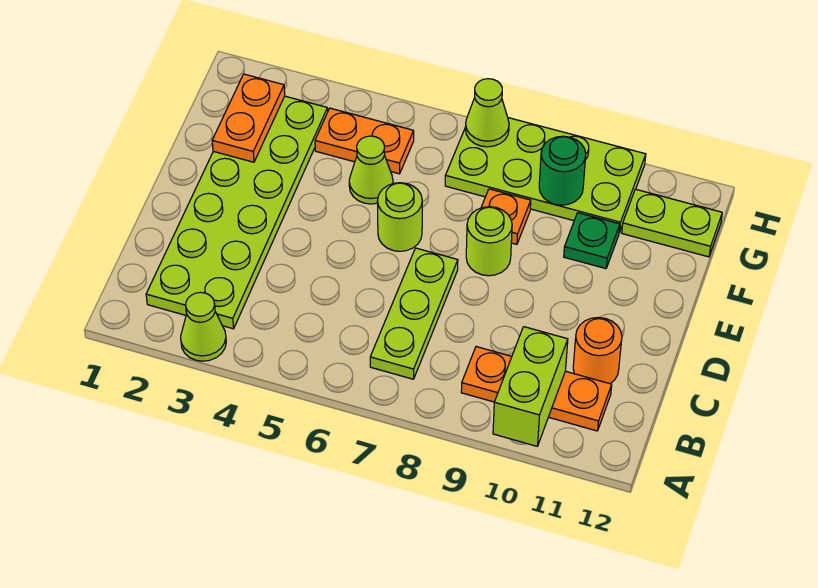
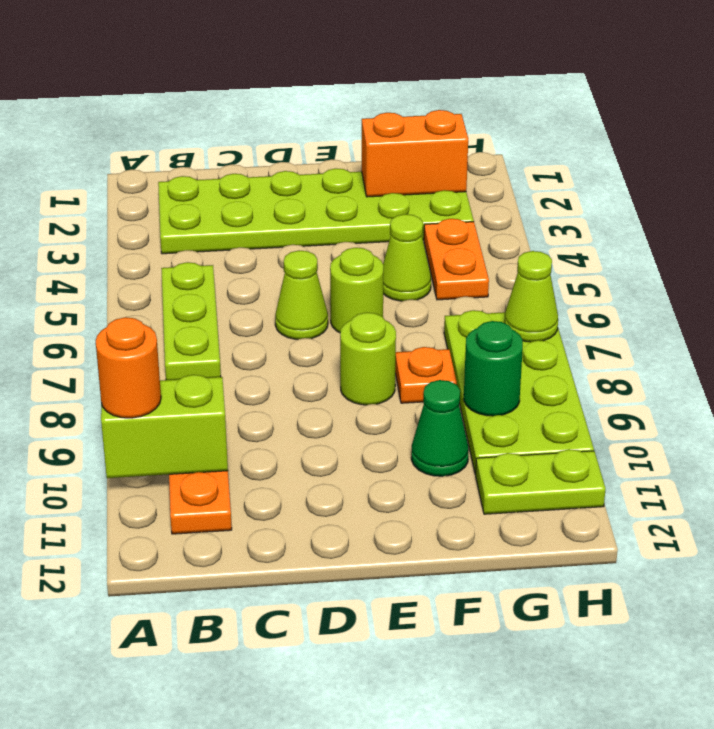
lime cone A3 level 1 -> lime cone D6 level 1
lime plate B7:D7 level 1 -> lime plate B5:B7 level 1
orange round brick C11 level 1 -> orange round brick A10 level 3
orange plate F2:G2 level 2 -> orange brick F2:G2 level 2
green plate F10 level 1 -> green cone F10 level 1
lime plate G11:G12 level 1 -> lime plate G11:H11 level 1

